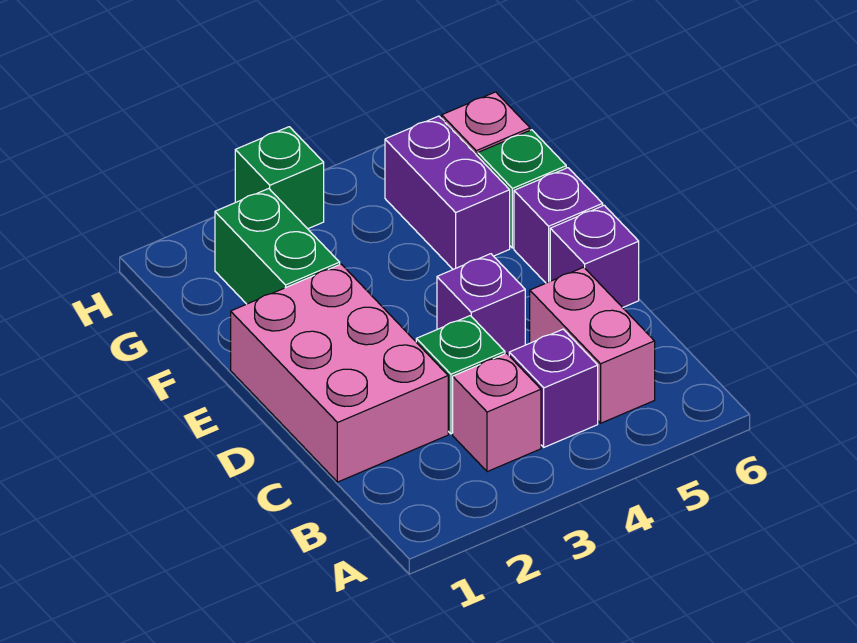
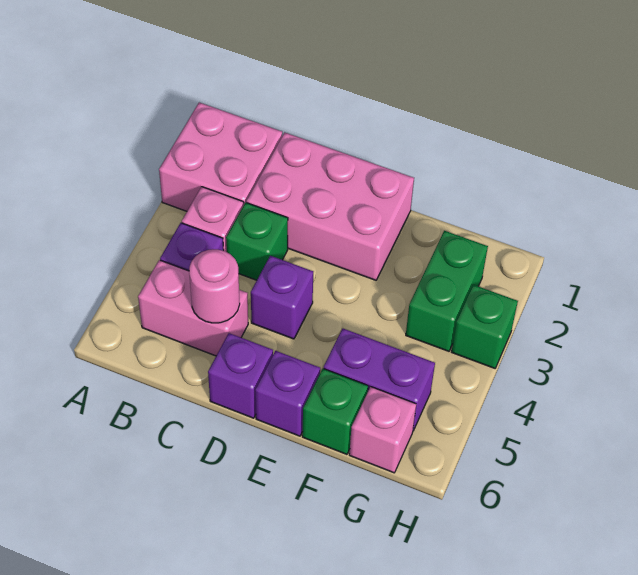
none -> pink brick A1:B2 level 1
none -> pink round brick C5 level 2
green brick F2:G2 level 1 -> green brick G2:G3 level 1

